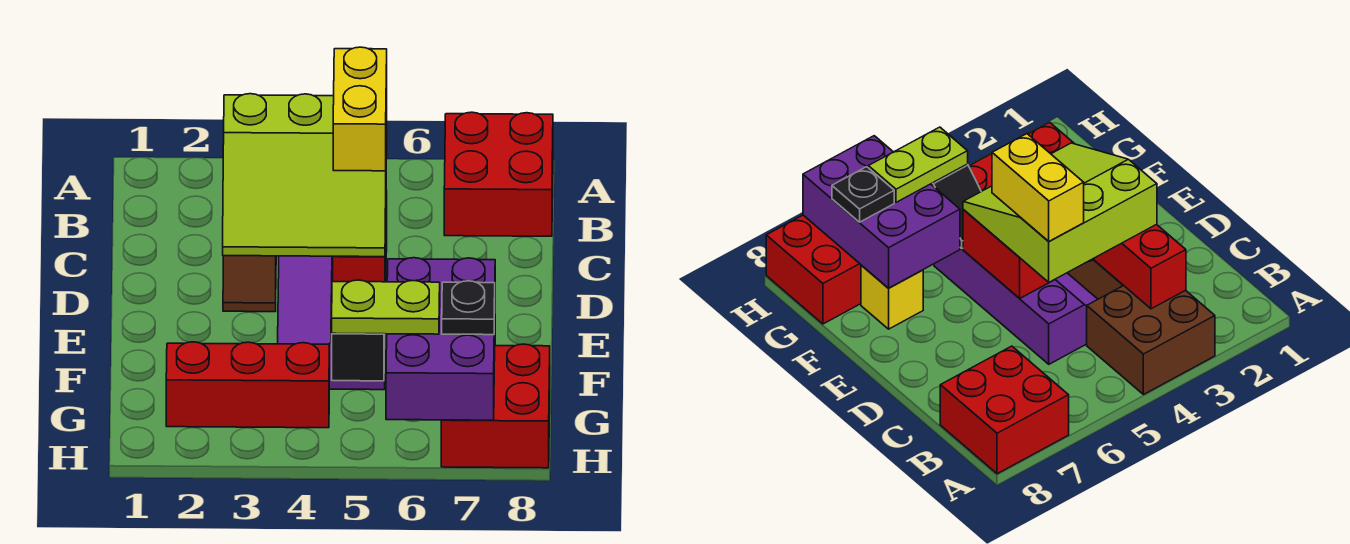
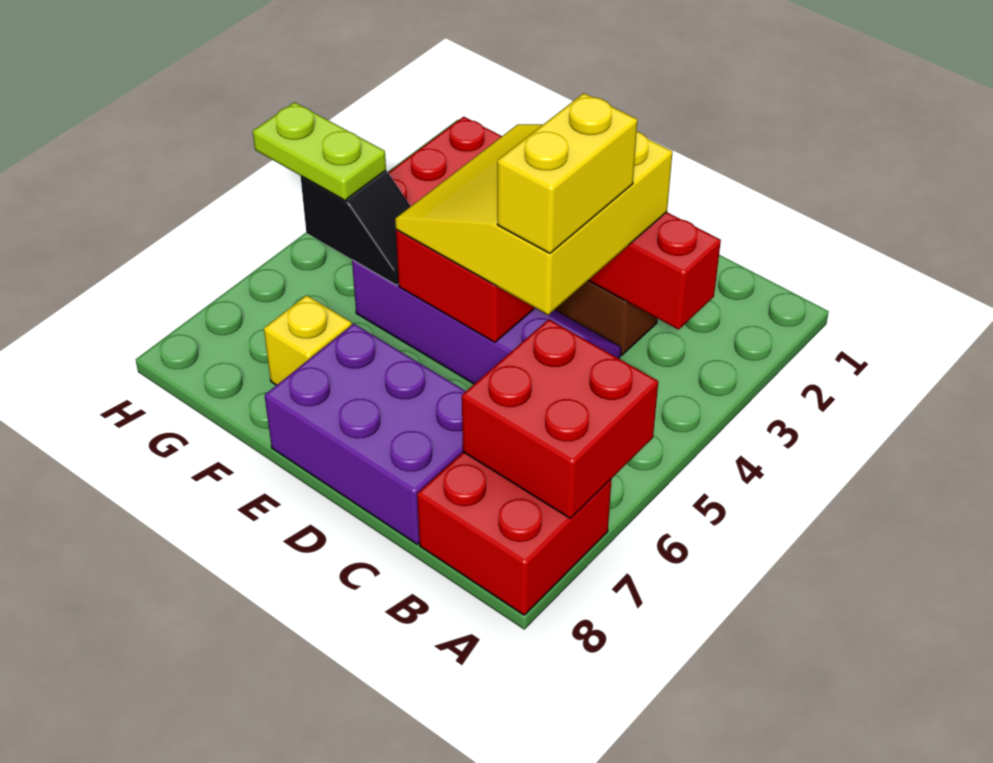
brown brick A3:B4 level 1 -> none
lime slope C3:E5 level 3 top C -> yellow slope C3:E5 level 3 top C
yellow brick C5:D5 level 4 -> yellow brick C4:C5 level 4
purple brick F6:H7 level 2 -> purple brick C7:E8 level 1
lime plate G5:G6 level 3 -> lime plate G5:H5 level 3
red brick G7:H8 level 1 -> red brick A6:B7 level 2
black plate G7 level 3 -> none

